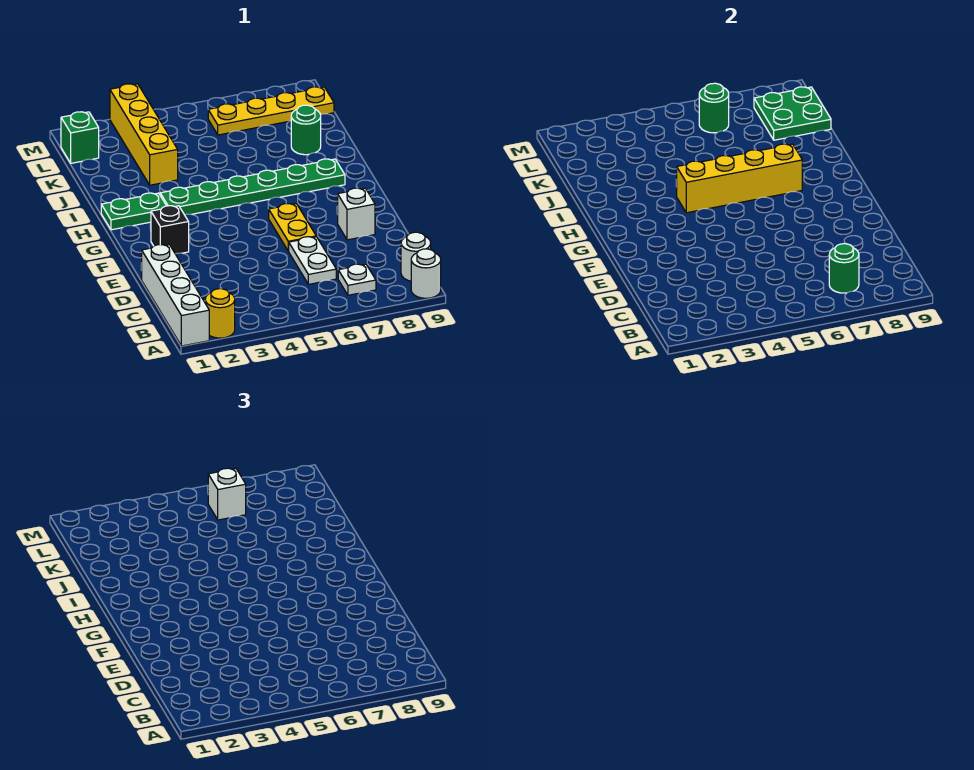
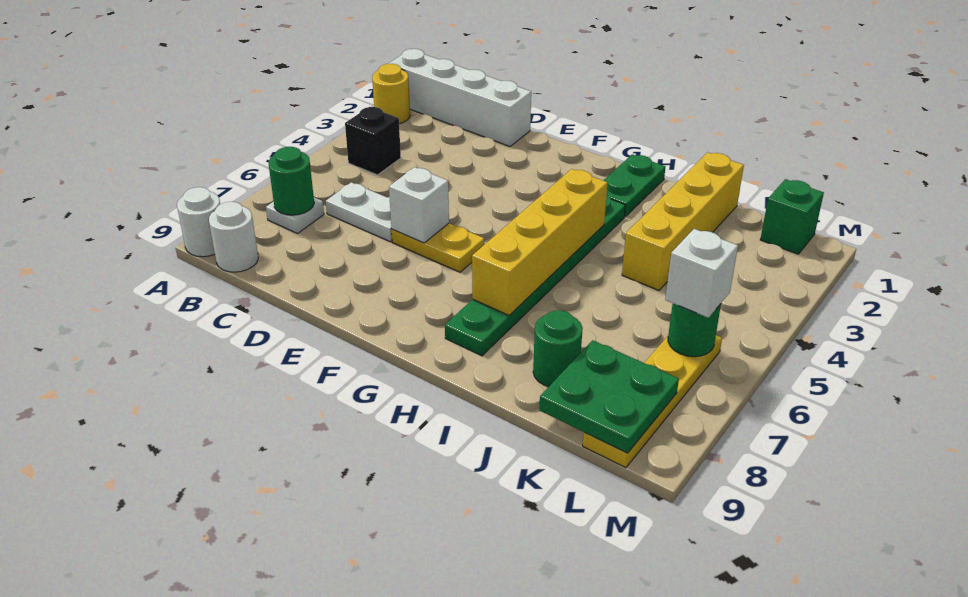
white brick E8 level 1 -> white brick E6 level 2
black brick F2 level 1 -> black brick B4 level 1
yellow brick J3:M3 level 1 -> yellow brick J1:J4 level 1

